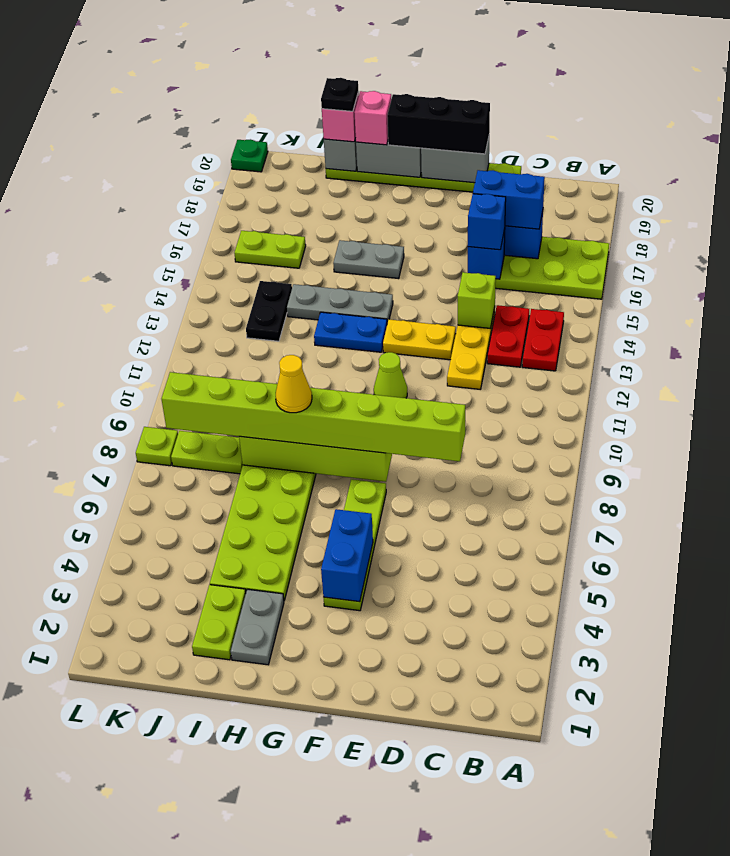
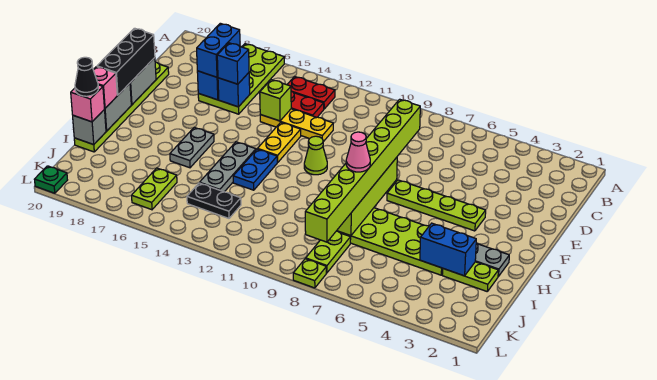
blue brick F4:F5 level 2 -> blue brick I3:I4 level 2
yellow cone H8 level 4 -> pink cone H8 level 4
black plate I20 level 4 -> black cone I20 level 4

